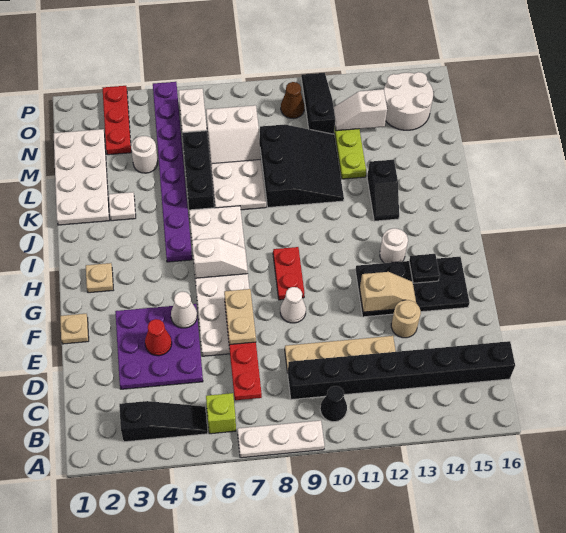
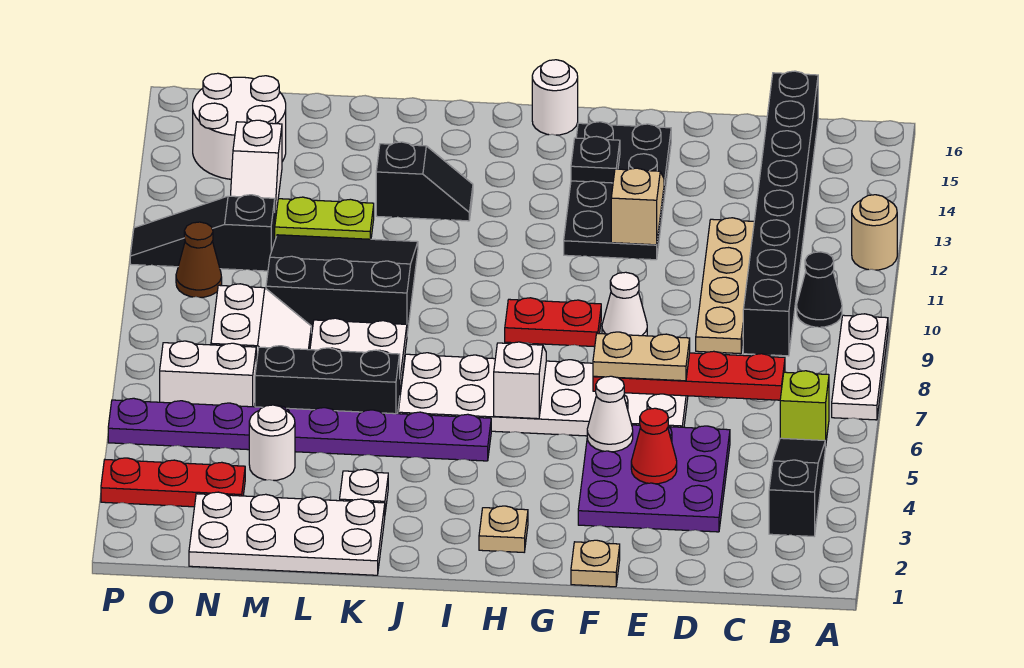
tan round brick E13 level 1 -> tan round brick A12 level 1
white round brick H13 level 1 -> white round brick H16 level 1

